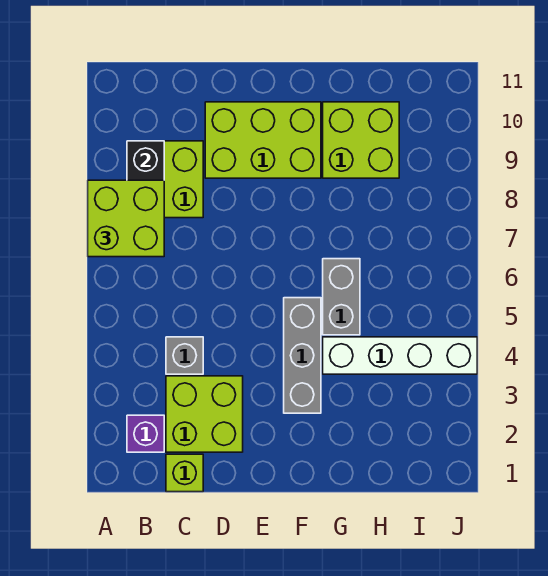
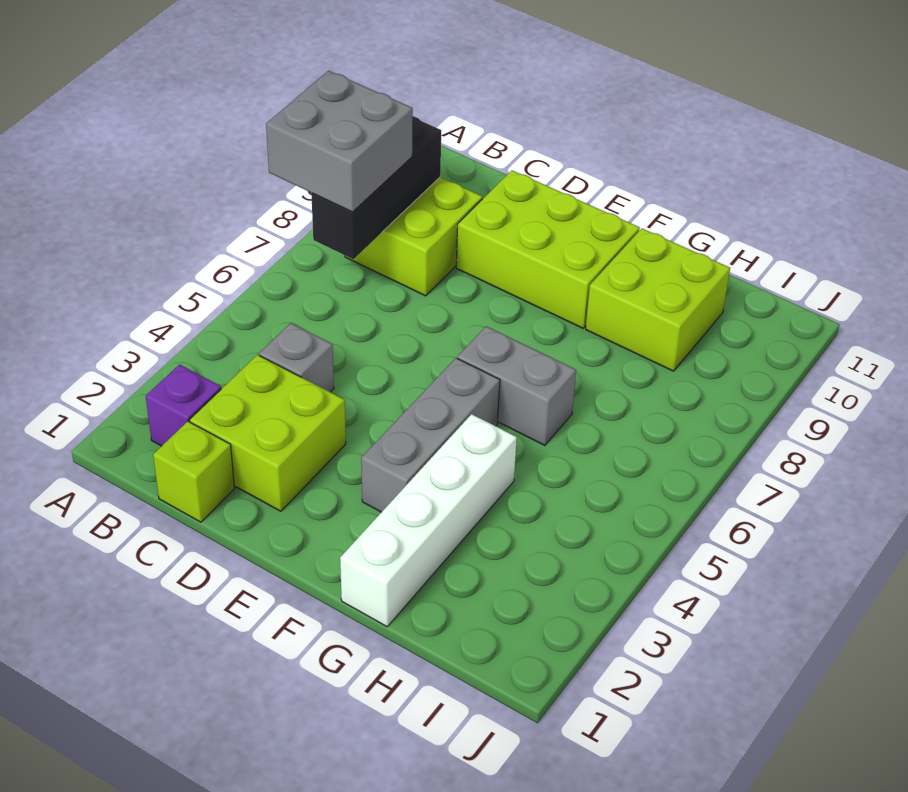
lime brick A7:B8 level 3 -> grey brick A7:B8 level 3
white brick G4:J4 level 1 -> white brick G1:G4 level 1
grey brick G5:G6 level 1 -> grey brick F6:G6 level 1

